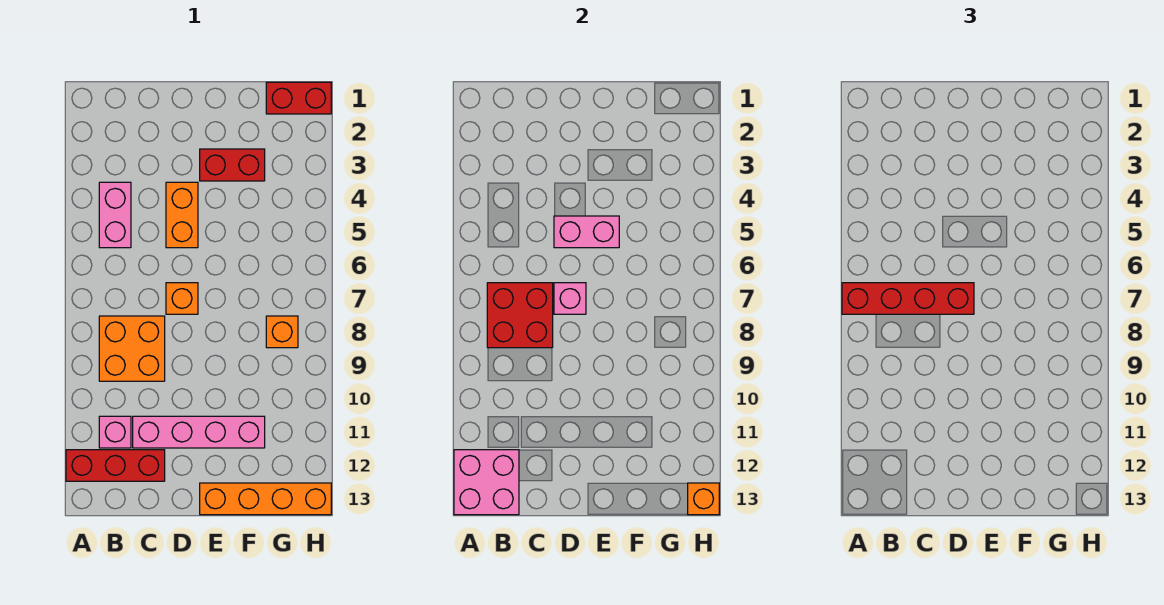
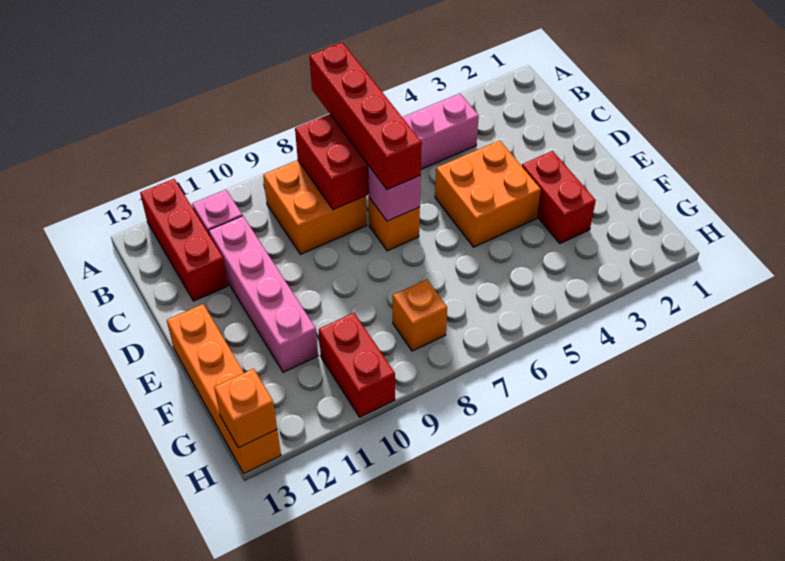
pink brick A12:B13 level 2 -> none
orange brick D4:D5 level 1 -> orange brick D4:E5 level 1
pink brick D5:E5 level 2 -> none
red brick G1:H1 level 1 -> red brick G10:H10 level 1

